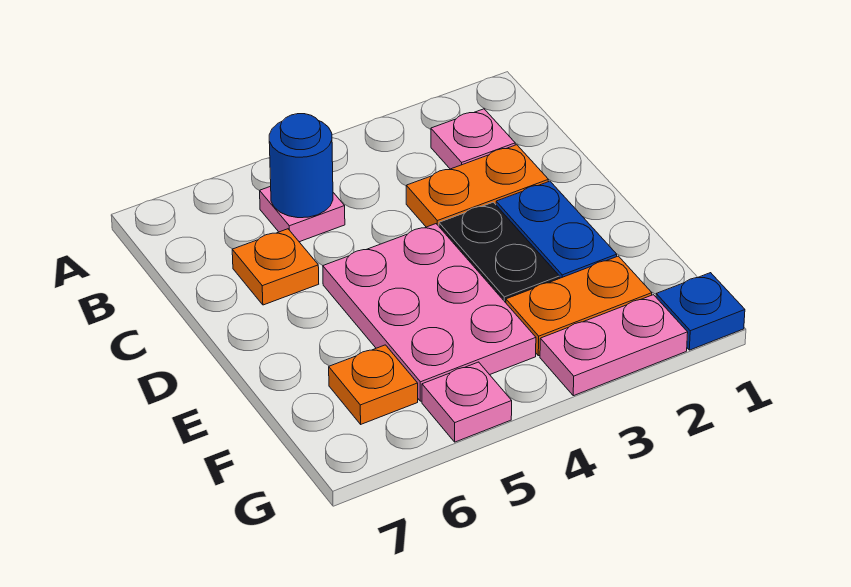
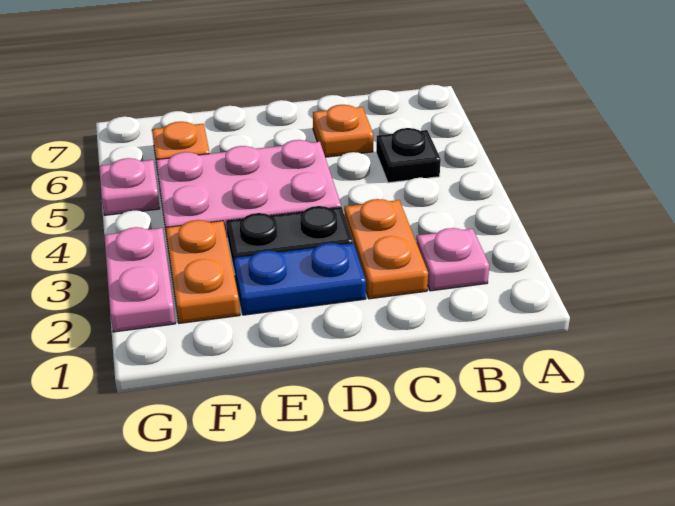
pink plate B5 level 1 -> black plate B5 level 1
blue round brick B5 level 2 -> none
blue plate G1 level 1 -> none

